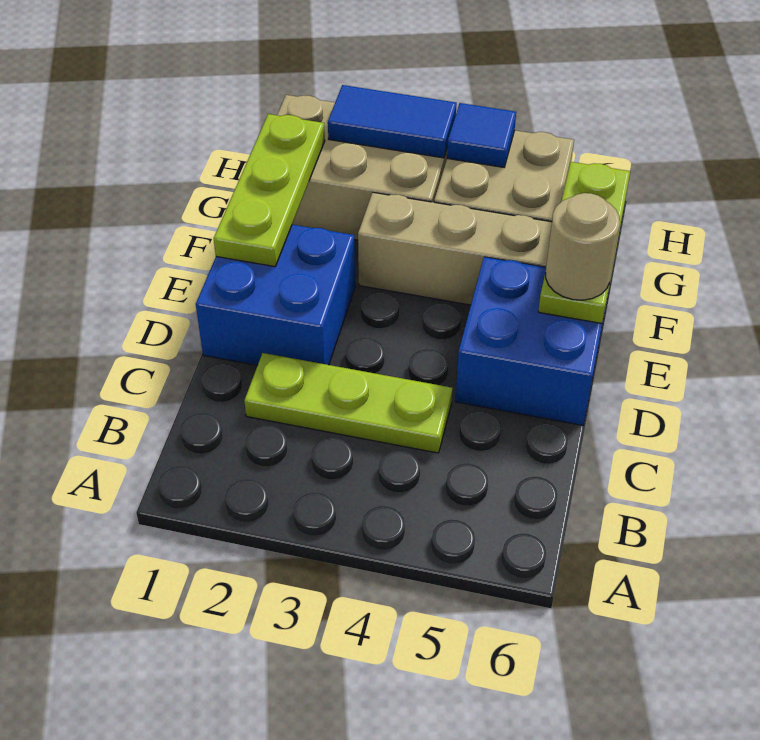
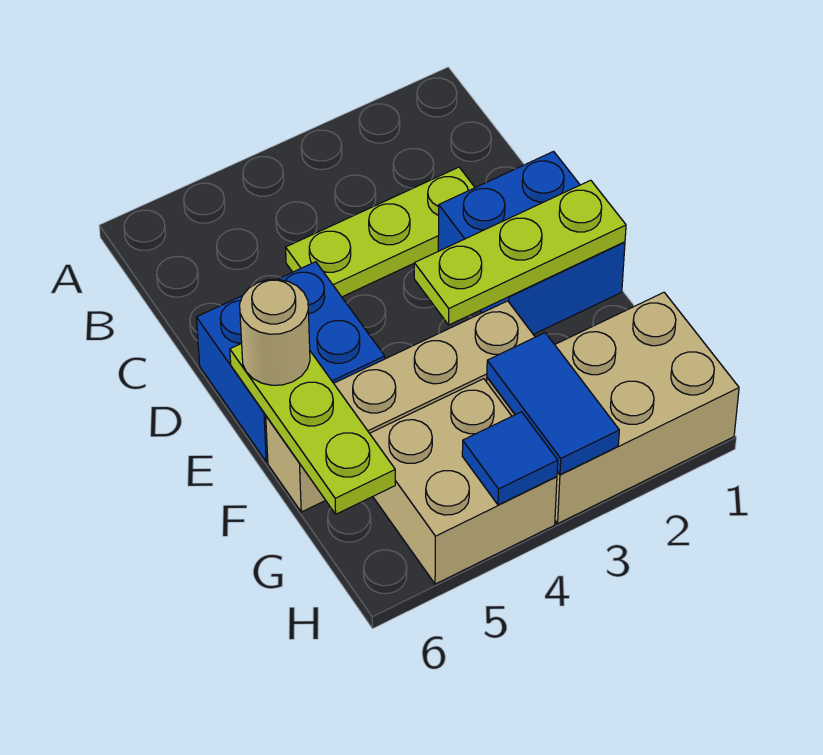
lime plate E1:G1 level 2 -> lime plate E1:E3 level 2
blue tile H2:H3 level 2 -> blue tile G3:H3 level 2

